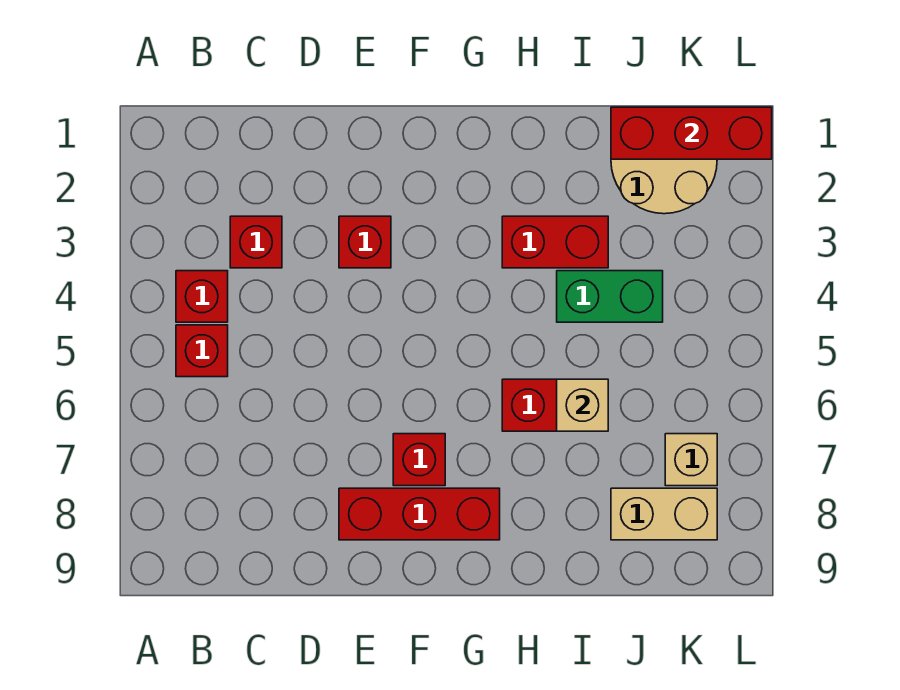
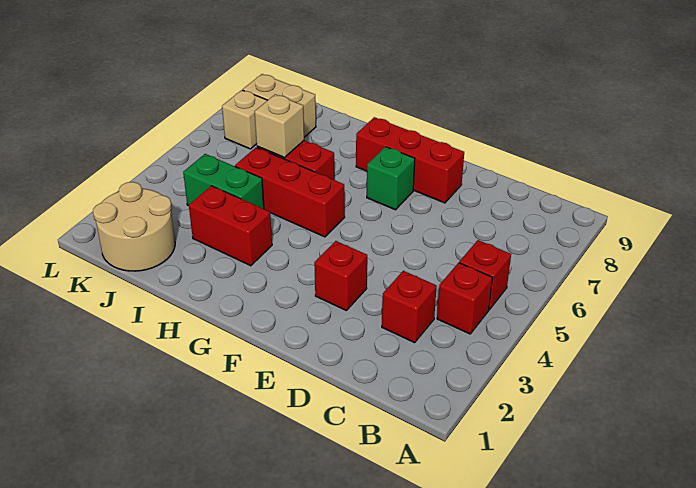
red brick F7 level 1 -> green brick F7 level 1
red brick J1:L1 level 2 -> red brick G5:I5 level 1

